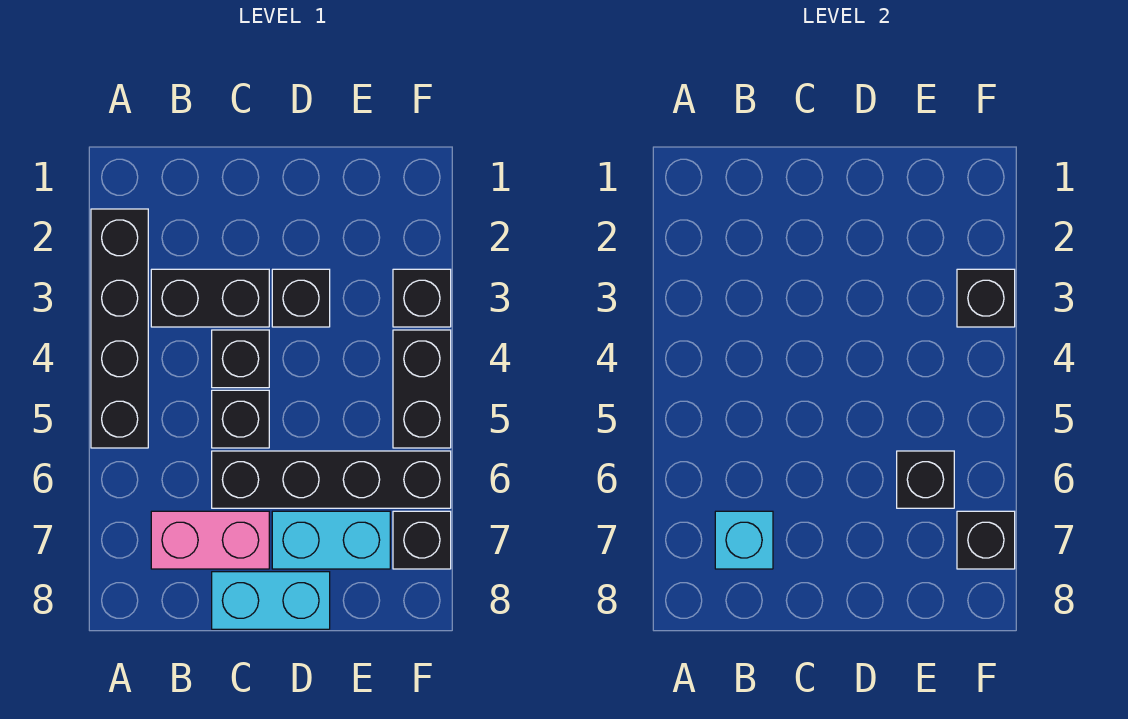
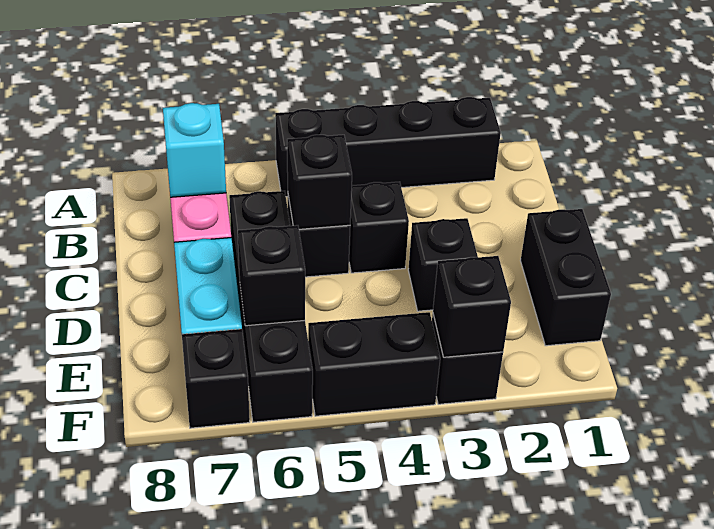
black brick B3:C3 level 1 -> black brick D1:E1 level 1
cyan brick C8:D8 level 1 -> none
black brick F7 level 2 -> black brick C5 level 2

